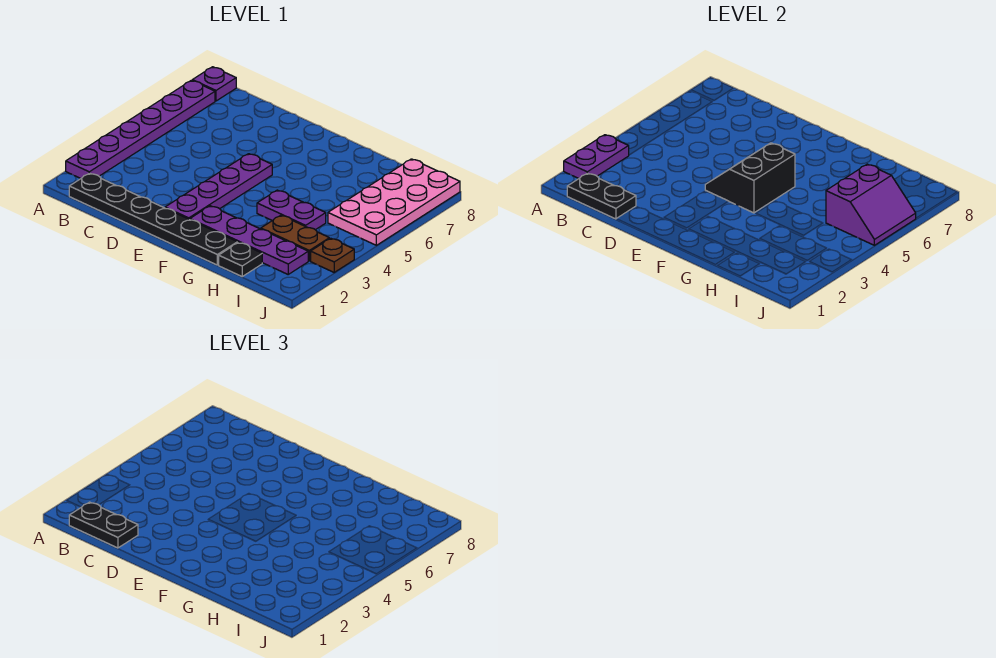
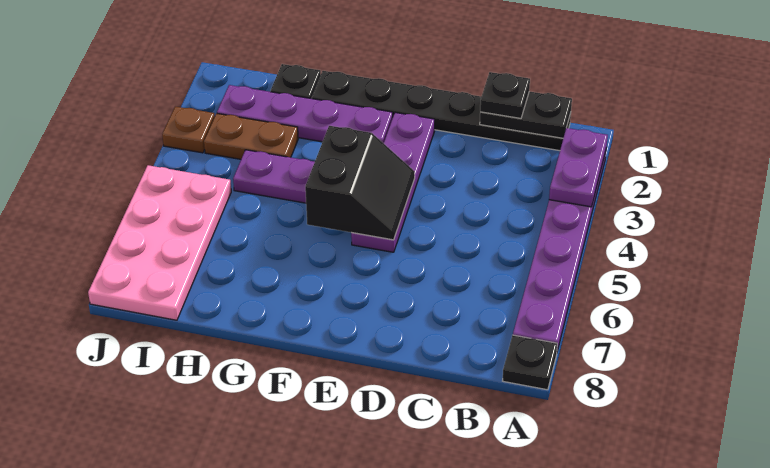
purple plate A8 level 1 -> black plate A8 level 1
black plate B1:C1 level 3 -> black plate C1 level 3
purple slope I5:J6 level 2 top I -> none

